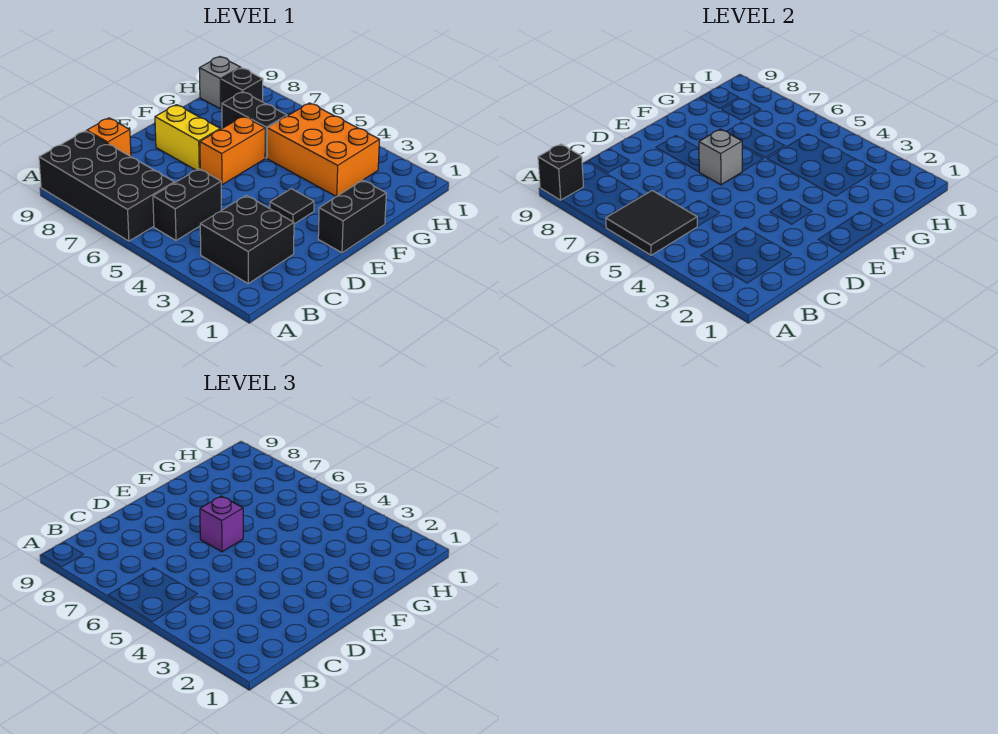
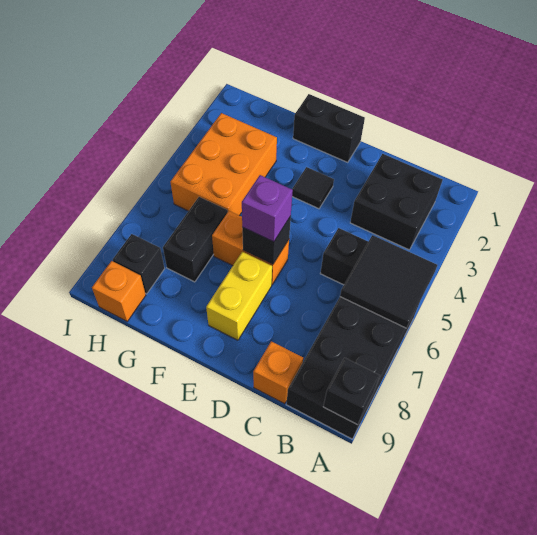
grey brick E6 level 2 -> black brick E6 level 2
grey brick H9 level 1 -> orange brick H9 level 1

